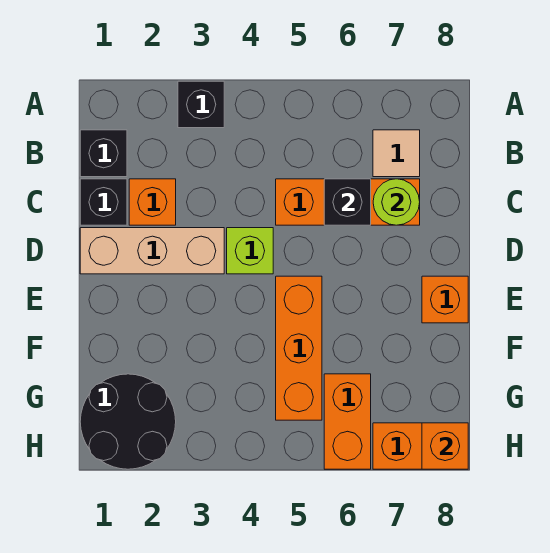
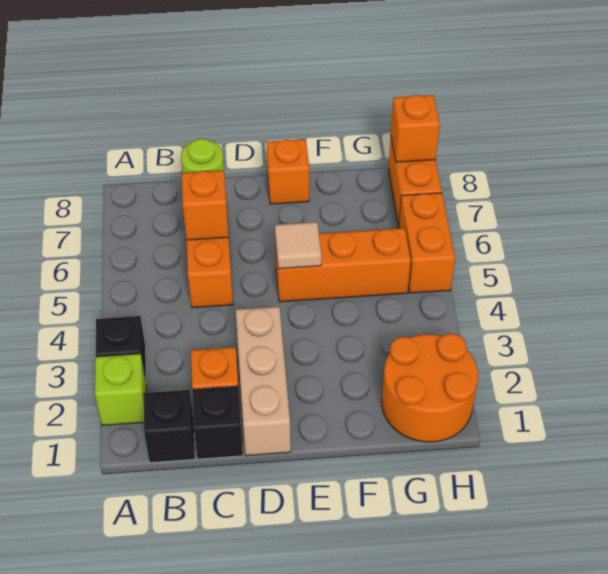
tan tile B7 level 1 -> tan tile E5 level 2
black brick C6 level 2 -> orange brick C6 level 2
lime brick D4 level 1 -> lime brick A2 level 1
black round brick G1:H2 level 1 -> orange round brick G1:H2 level 1
orange brick G6:H6 level 1 -> orange brick H5:H6 level 1

